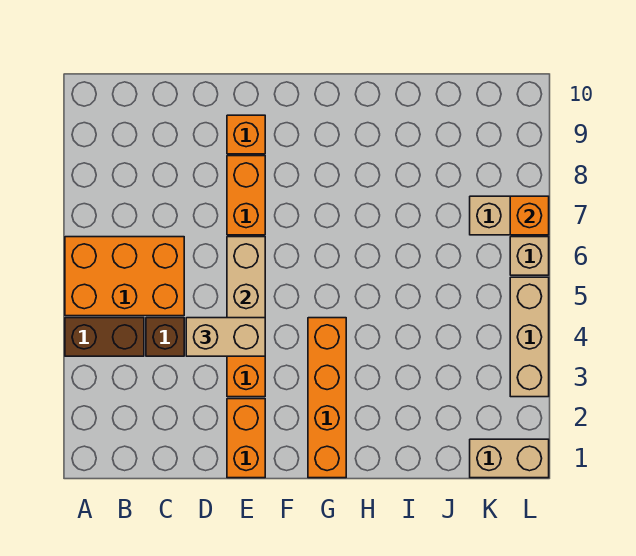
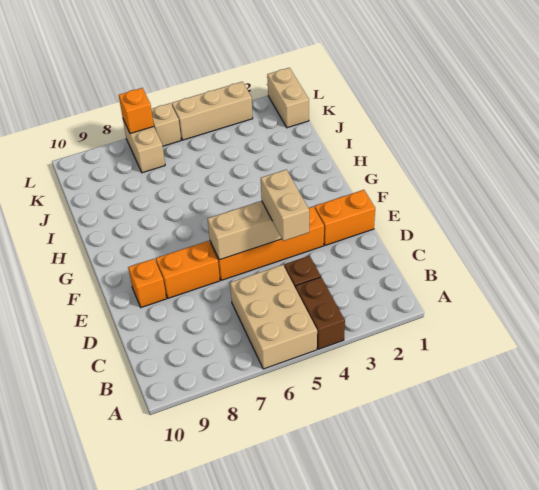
orange brick A5:C6 level 1 -> tan brick A5:C6 level 1
orange brick G1:G4 level 1 -> none

